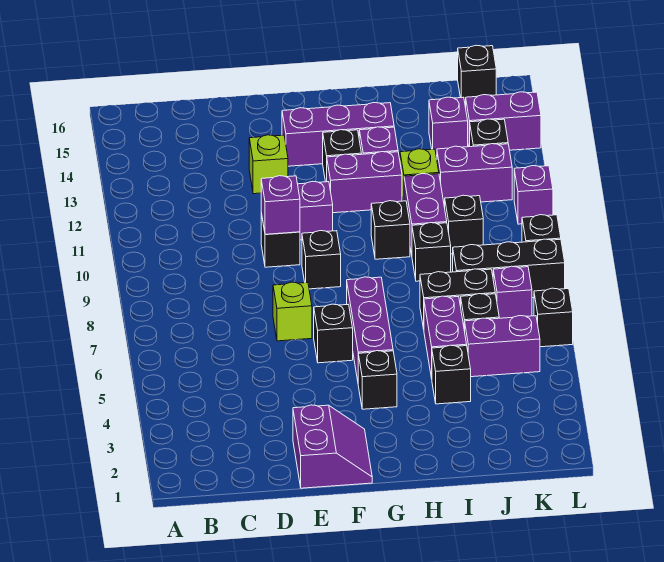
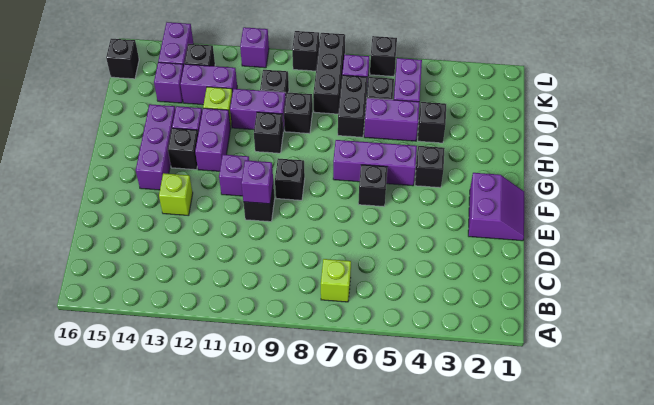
purple slope E1:F2 level 1 top E -> purple slope E1:F2 level 1 top 2
lime brick E7 level 1 -> lime brick B7 level 1
purple brick J12:K12 level 1 -> purple brick J12:J13 level 1

